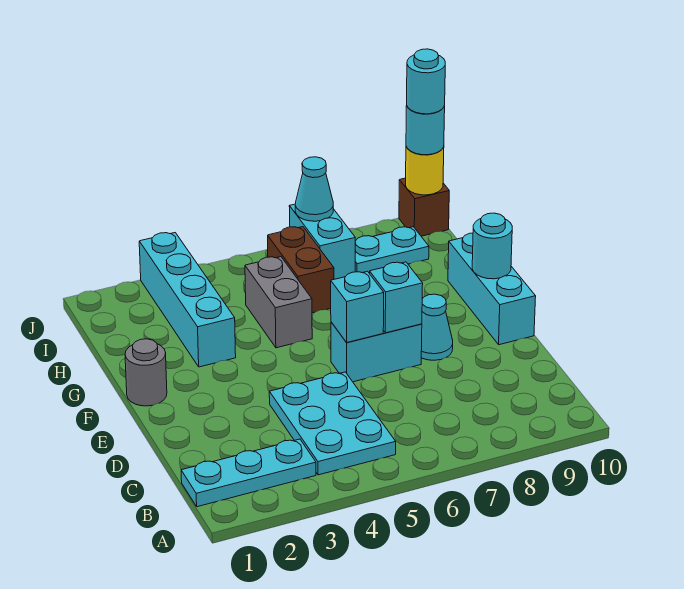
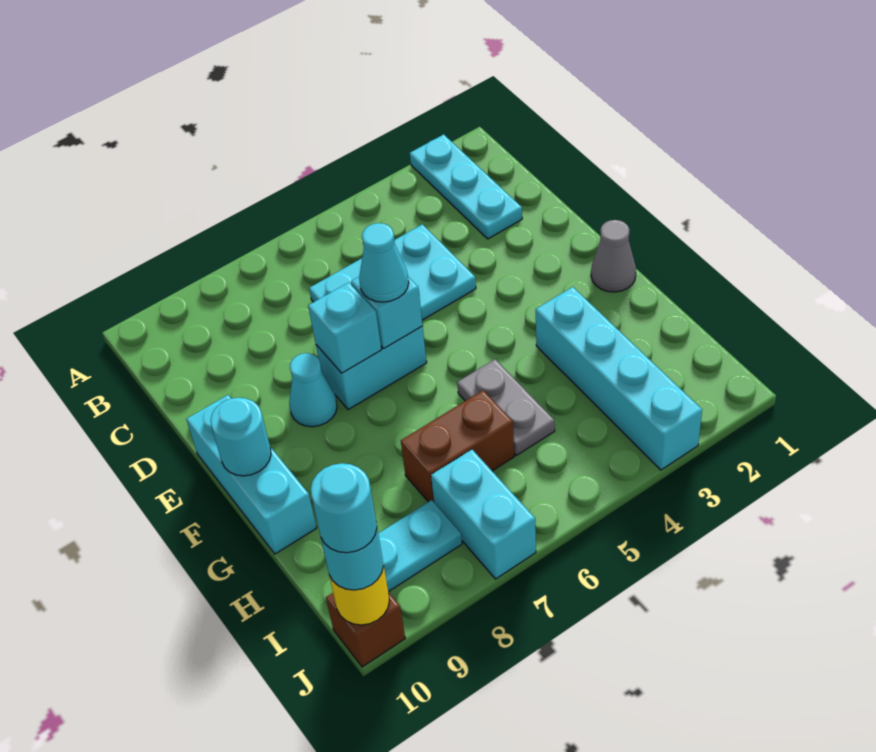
cyan plate B1:B3 level 1 -> cyan plate A2:C2 level 1
cyan plate B4:D5 level 1 -> cyan plate C4:D6 level 1
grey round brick F1 level 1 -> grey cone F1 level 1
grey brick G5:H5 level 1 -> grey plate G5:H5 level 1
brown brick H6:I6 level 1 -> brown brick H6:H7 level 1
cyan cone J7 level 2 -> cyan cone E6 level 3

